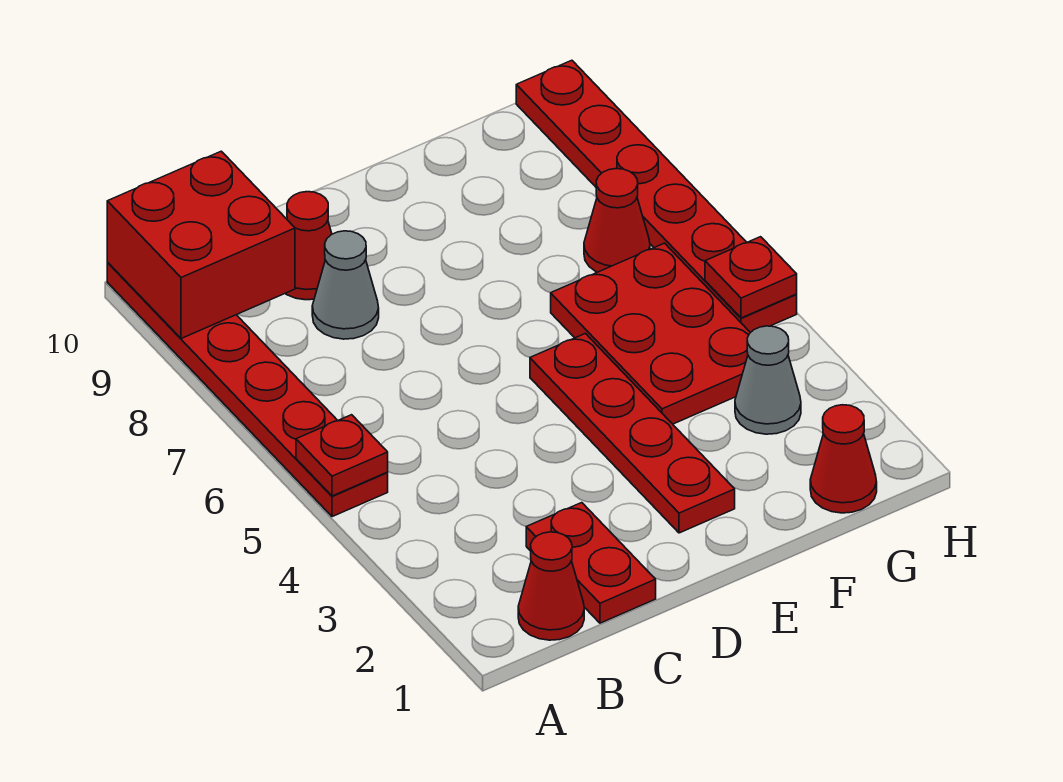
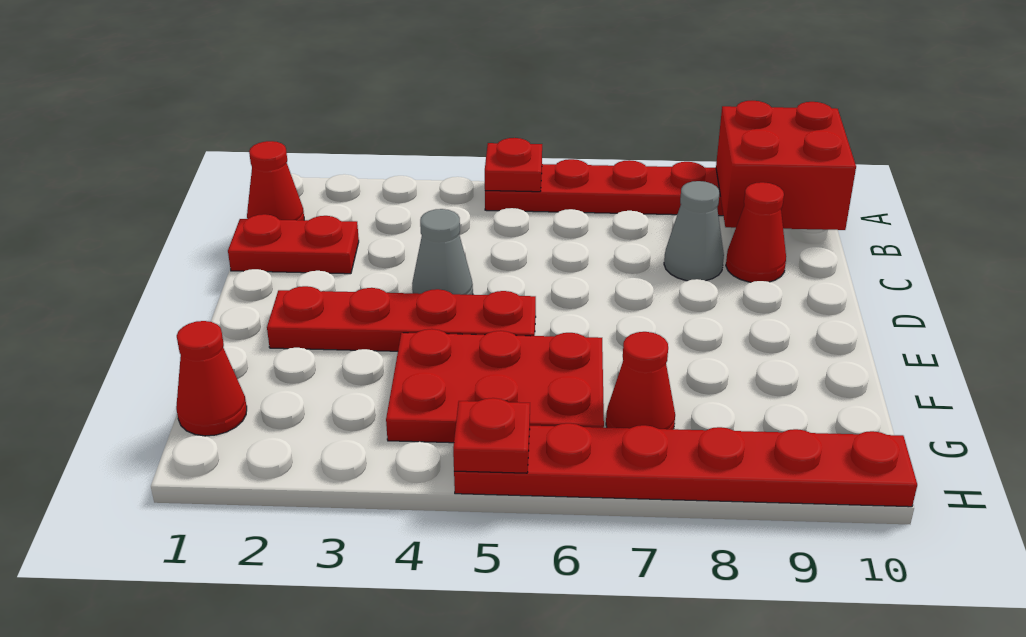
grey cone G3 level 1 -> grey cone D4 level 1

